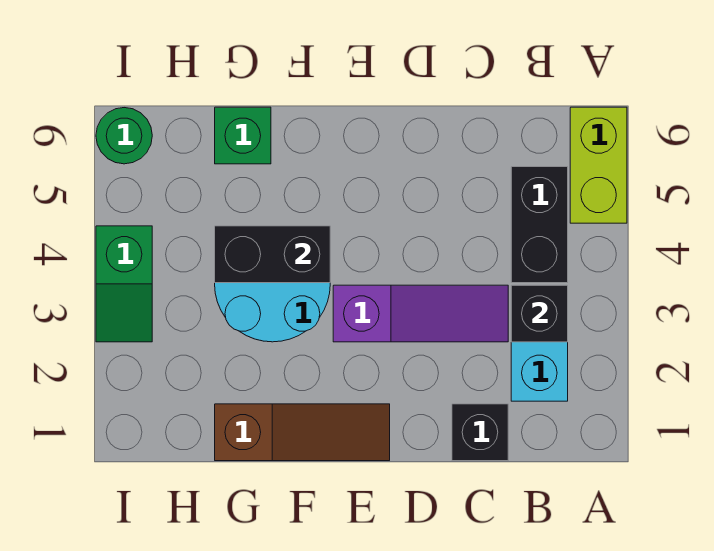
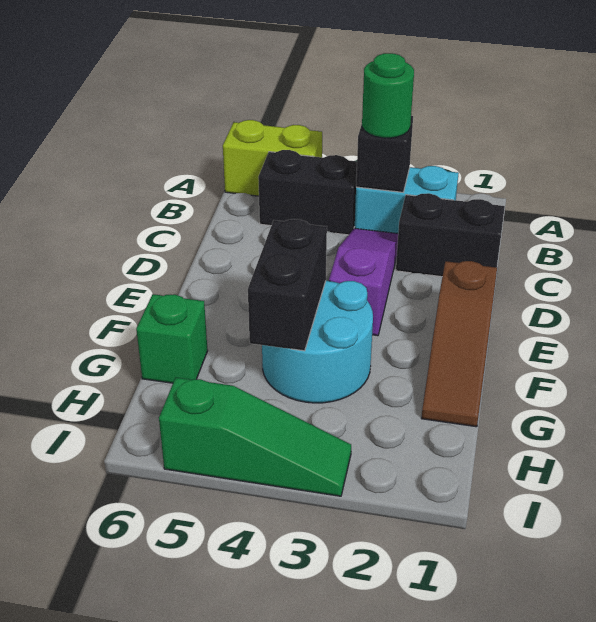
black brick C1 level 1 -> black brick C1:C2 level 1
brown slope E1:G1 level 1 top G -> brown slope E1:G1 level 1 top E
green slope I3:I4 level 1 top 4 -> green slope I3:I5 level 1 top 5
green round brick I6 level 1 -> green round brick B3 level 3

